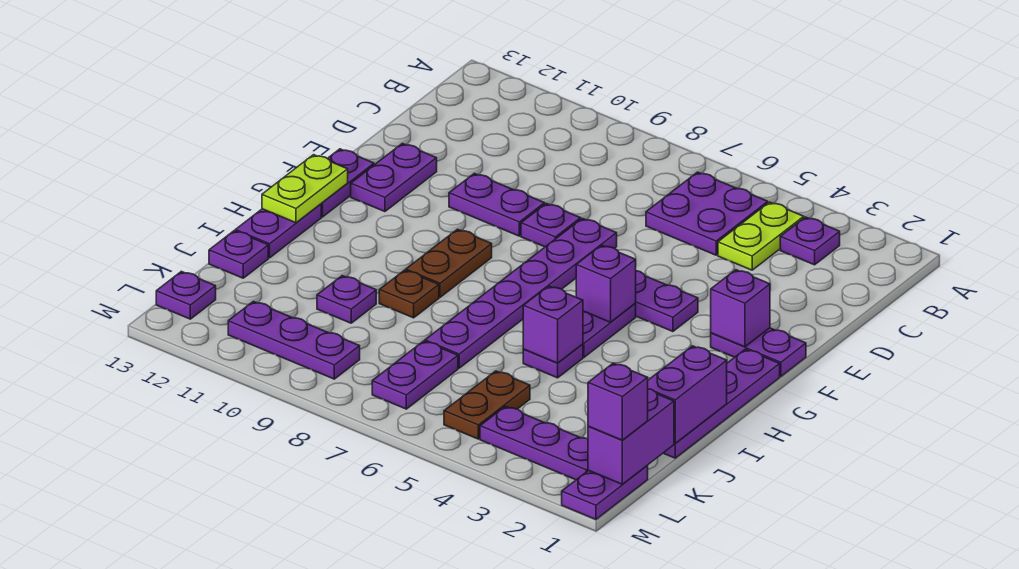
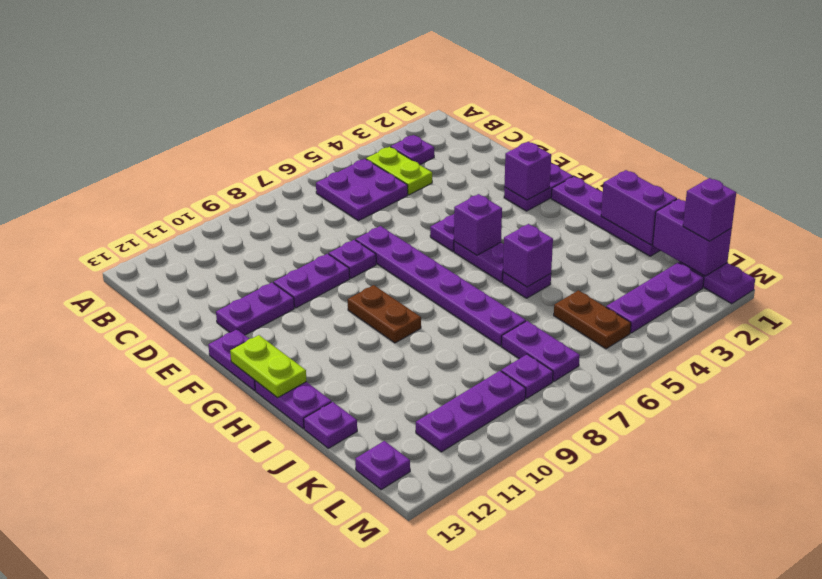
purple plate E12:F12 level 1 -> purple plate E11:E12 level 1
brown plate I9 level 1 -> none
purple plate J10 level 1 -> purple plate L8 level 1

